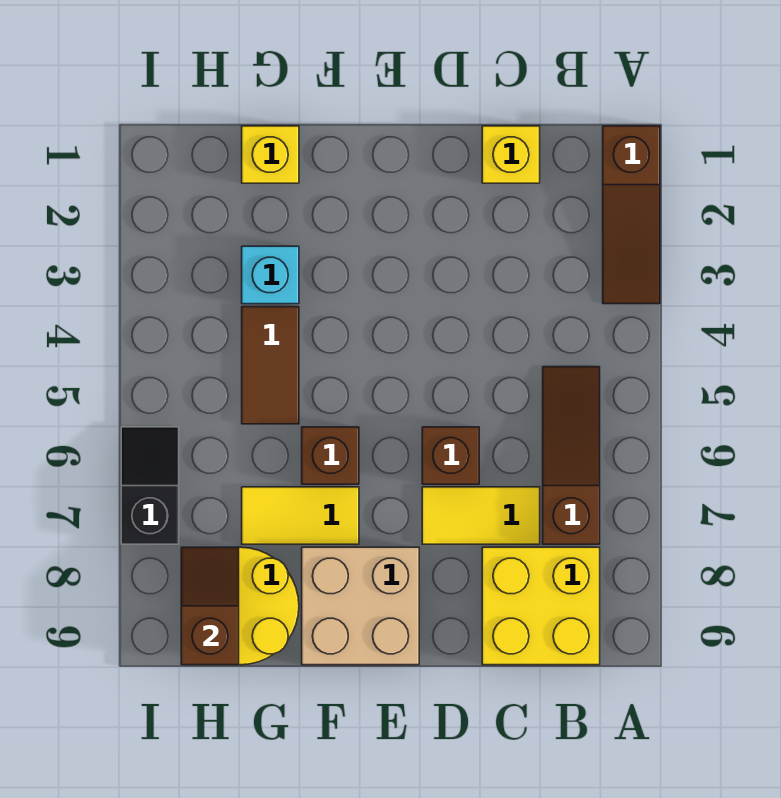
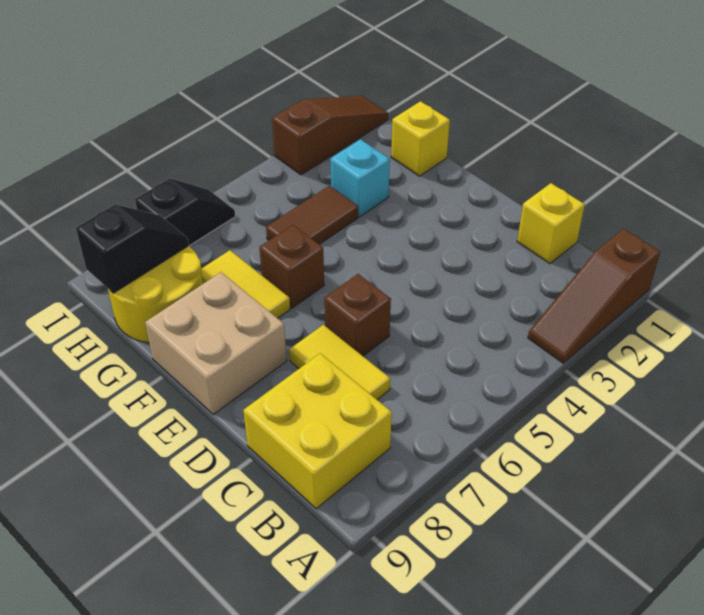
brown slope B5:B7 level 1 top 7 -> brown slope I1:I3 level 1 top 3
brown slope H8:H9 level 2 top 9 -> black slope H8:H9 level 2 top 9

